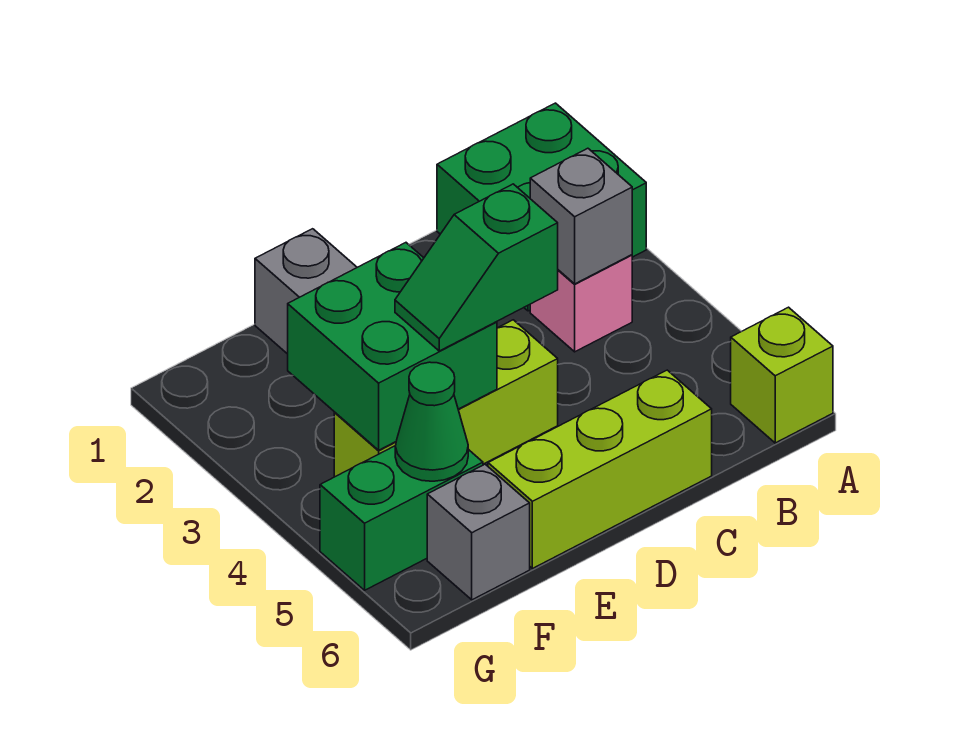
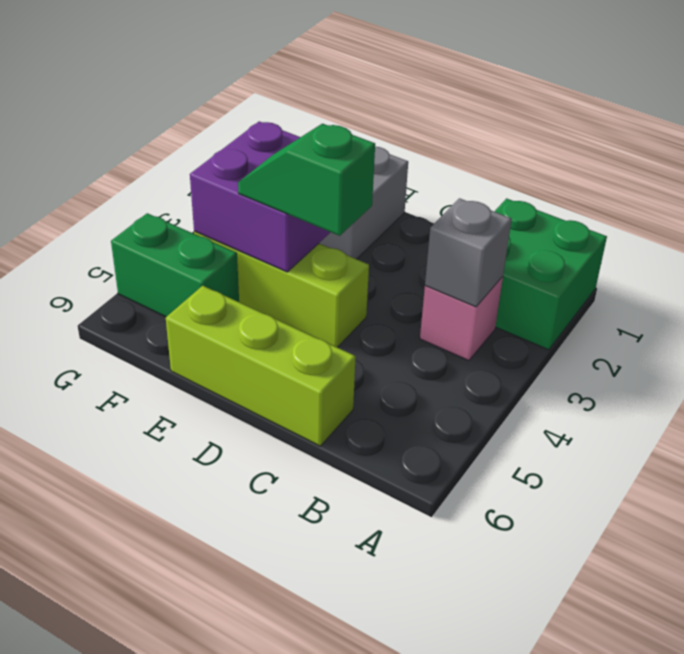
lime brick A6 level 1 -> none
green brick E3:F4 level 2 -> purple brick E3:F4 level 2
green cone F5 level 2 -> none
grey brick F6 level 1 -> none

